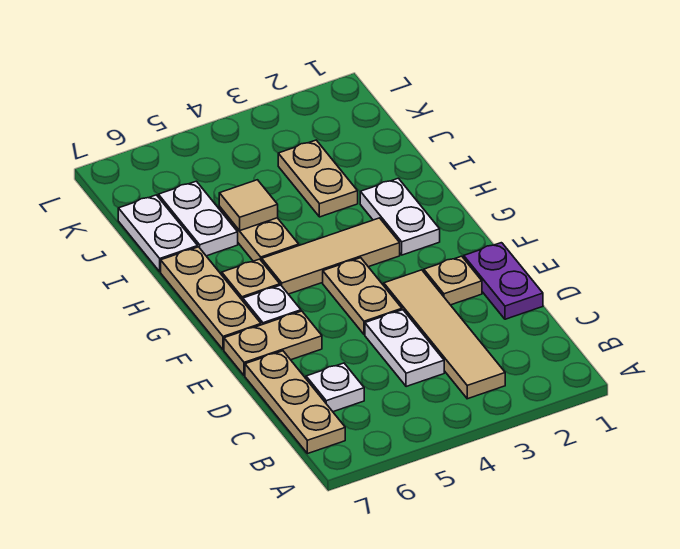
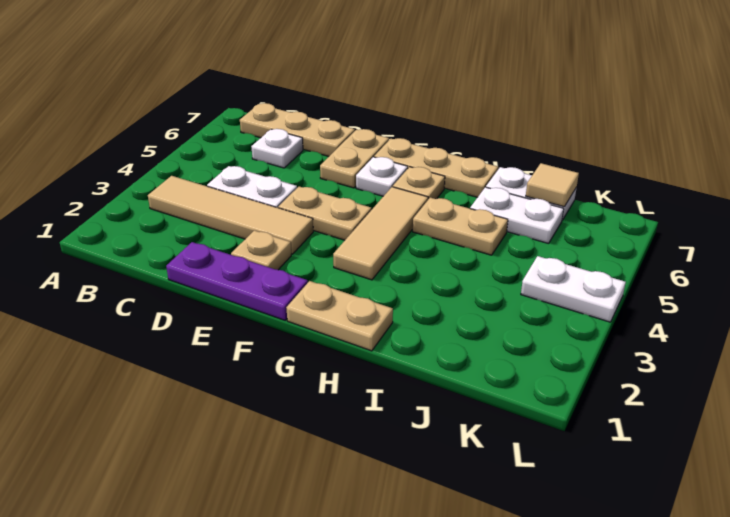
purple plate D1:E1 level 1 -> purple plate D1:F1 level 1
white plate G2:H2 level 1 -> white plate K4:L4 level 1
tan plate I3:J3 level 1 -> tan plate G1:H1 level 1
tan tile I5 level 2 -> tan tile J7 level 2

